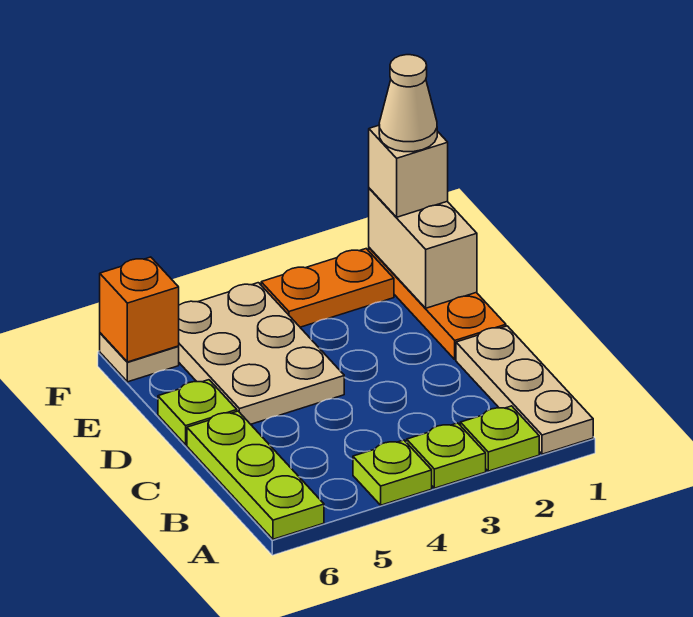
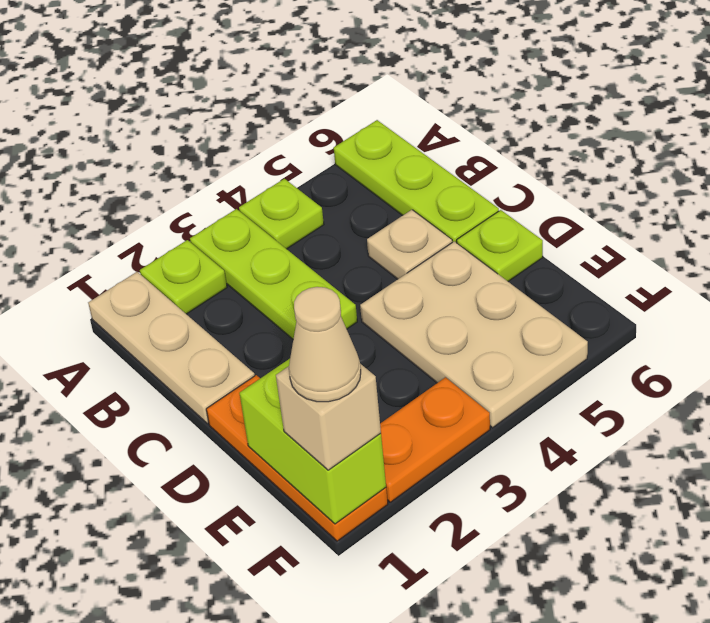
lime plate A3 level 1 -> lime plate A3:C3 level 1
tan brick E1:F1 level 2 -> lime brick E1:F1 level 2
tan plate F6 level 1 -> tan plate C5 level 1
orange brick F6 level 2 -> none

